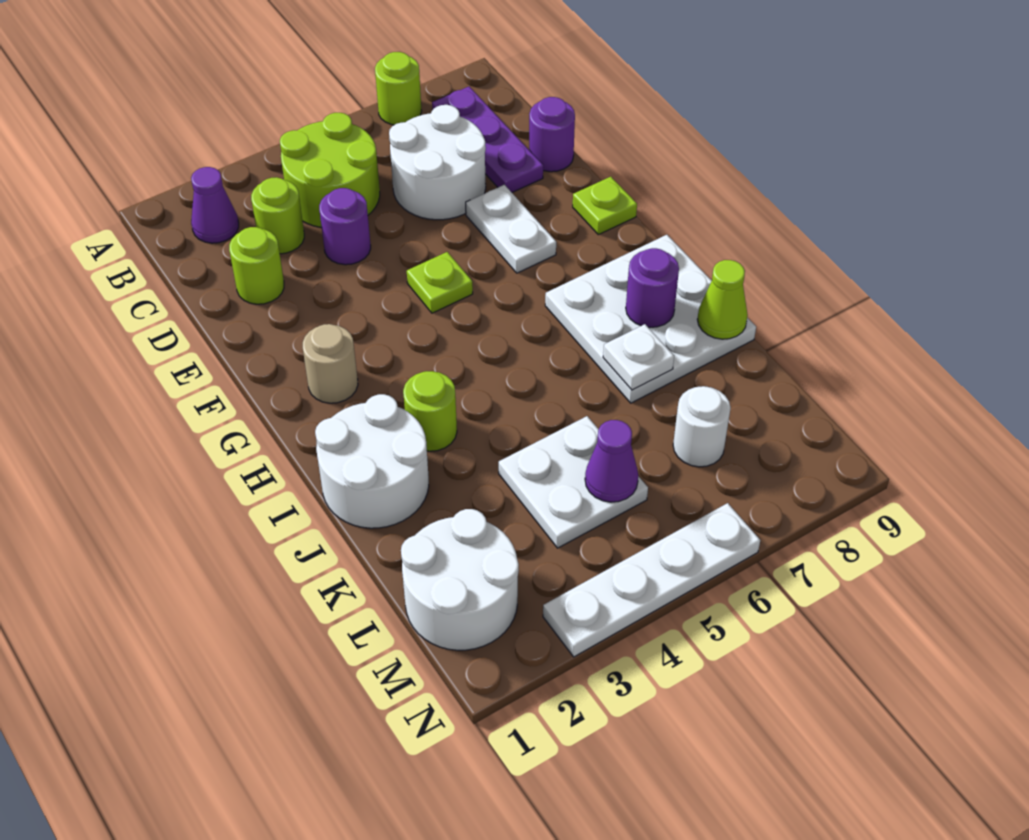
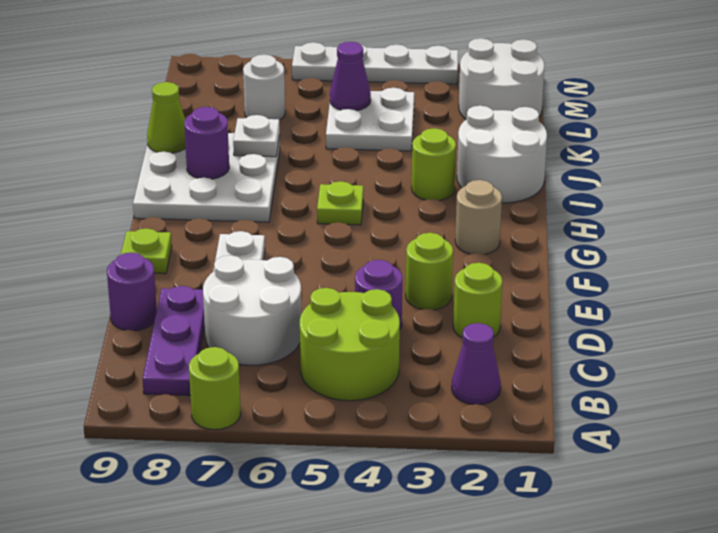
lime round brick C3 level 1 -> lime round brick E3 level 1
lime plate F5 level 1 -> lime plate H5 level 1

